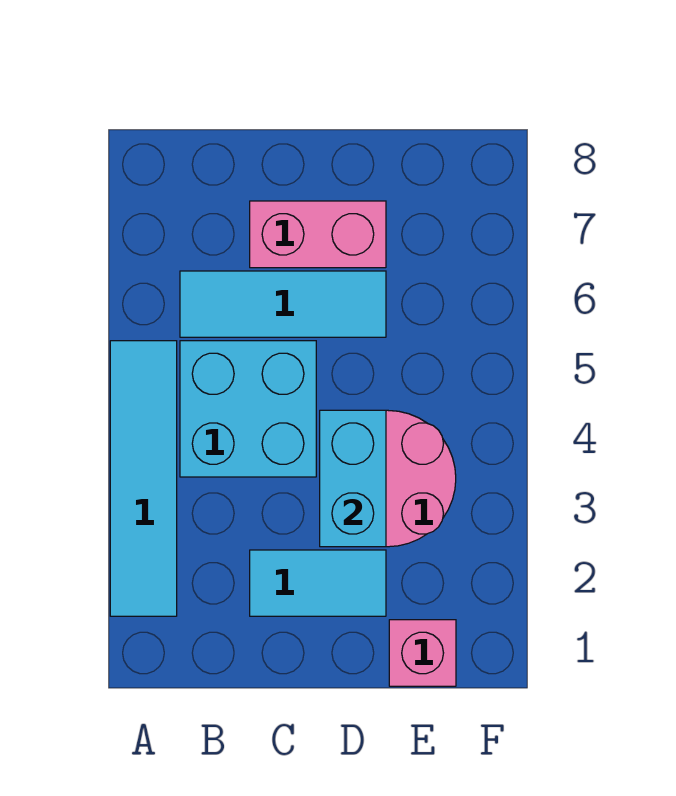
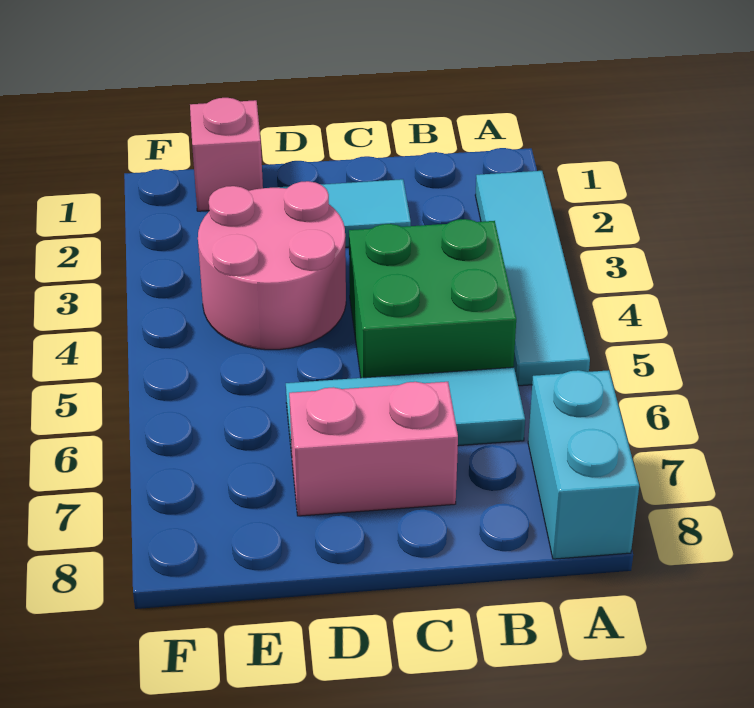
cyan brick B4:C5 level 1 -> green brick B4:C5 level 1
cyan brick D3:D4 level 2 -> cyan brick A7:A8 level 1

